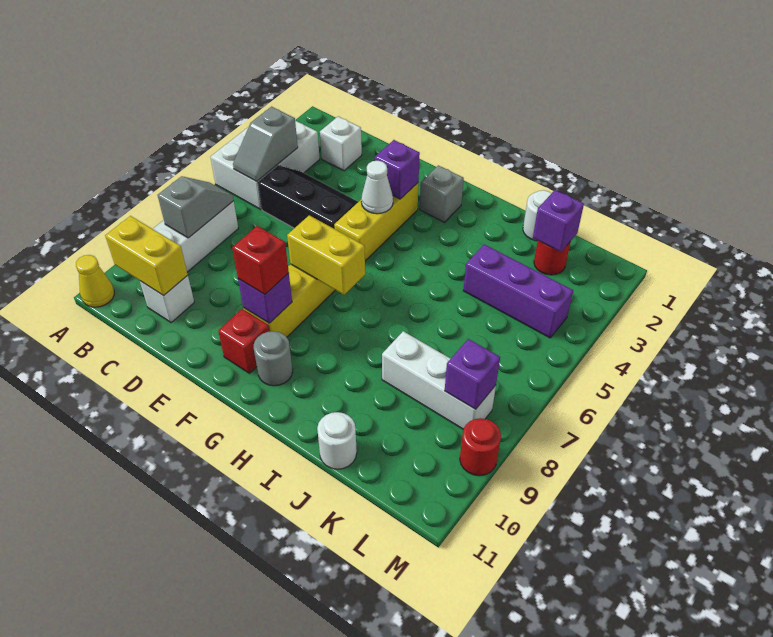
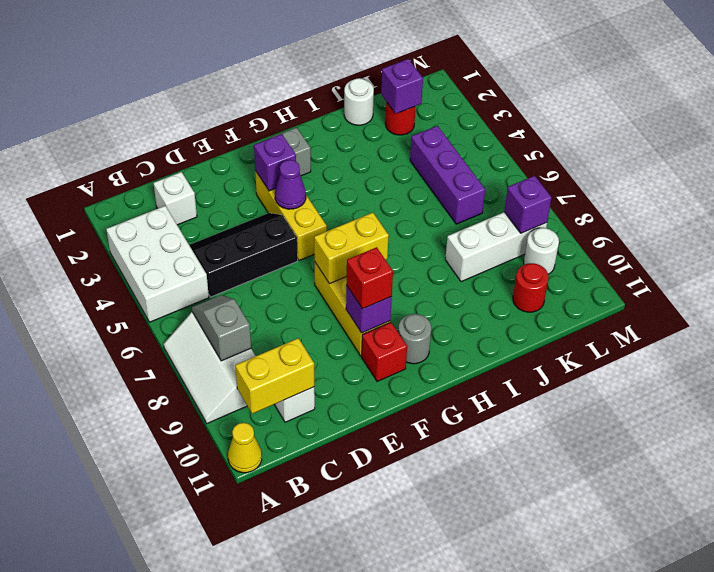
grey slope B4:B5 level 2 top 4 -> none
white cone F4 level 2 -> purple cone F4 level 2
purple brick J4:L4 level 1 -> purple brick K4:K6 level 1
white round brick J11 level 1 -> white round brick L9 level 1
red round brick M9 level 1 -> red round brick K10 level 1

